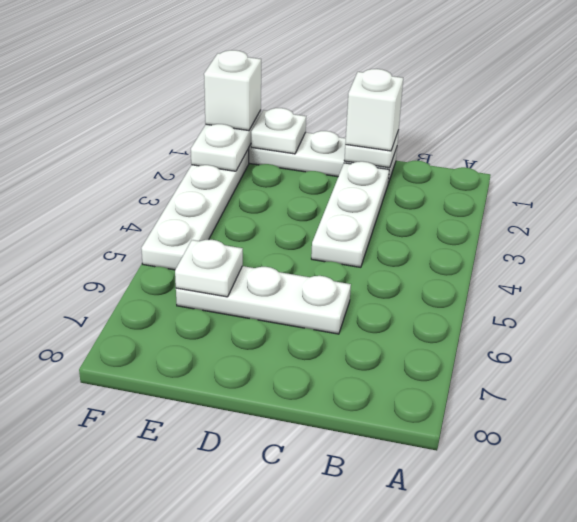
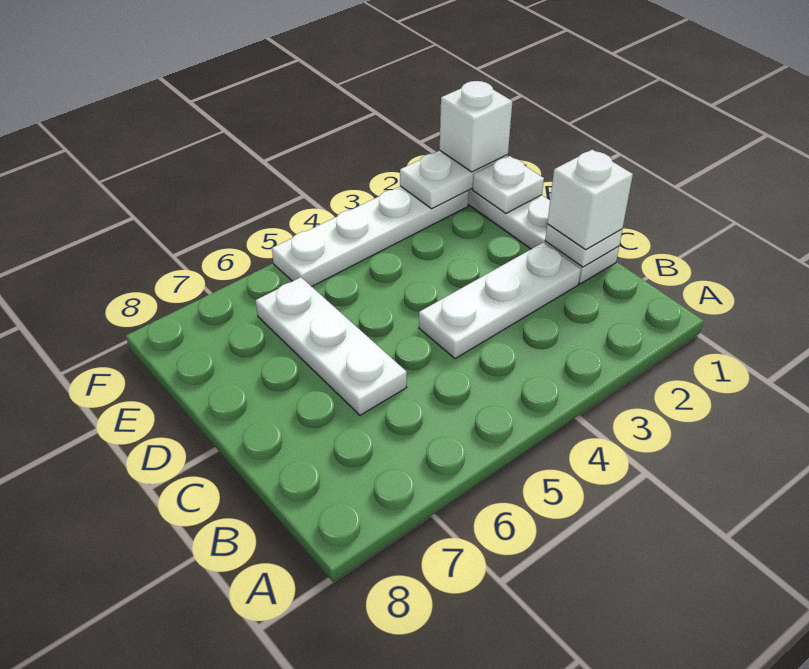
white plate E6 level 2 -> none

